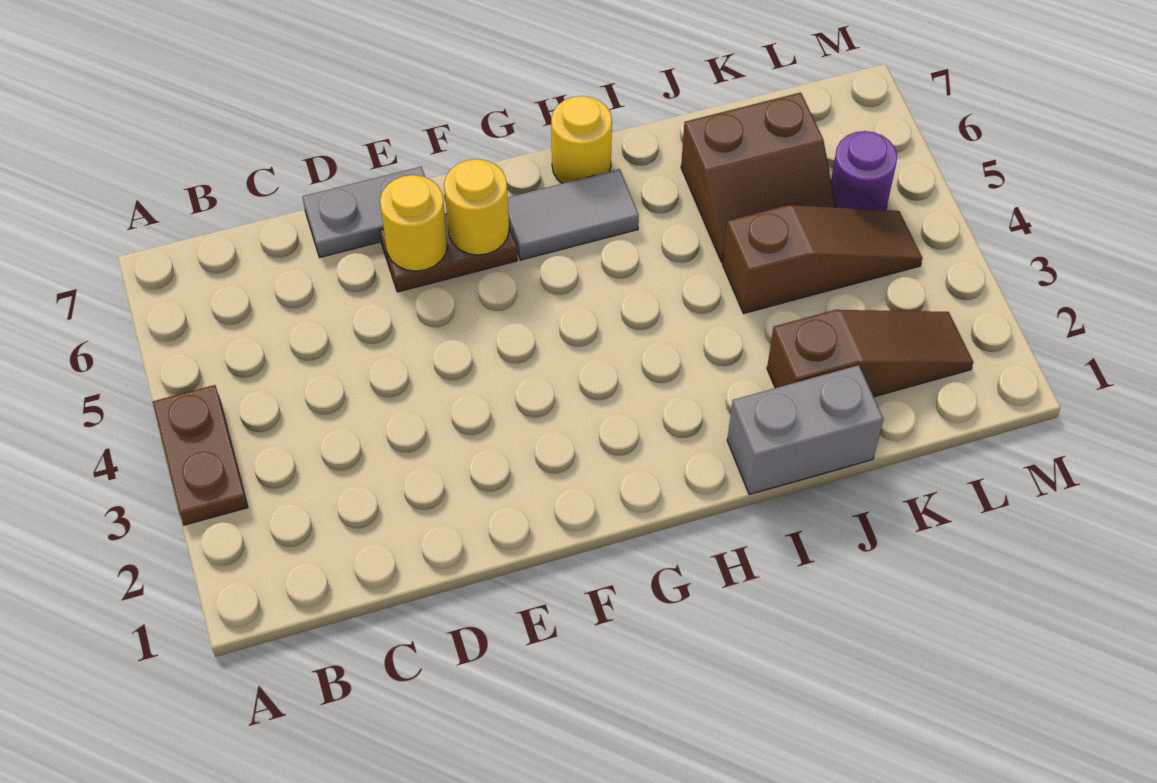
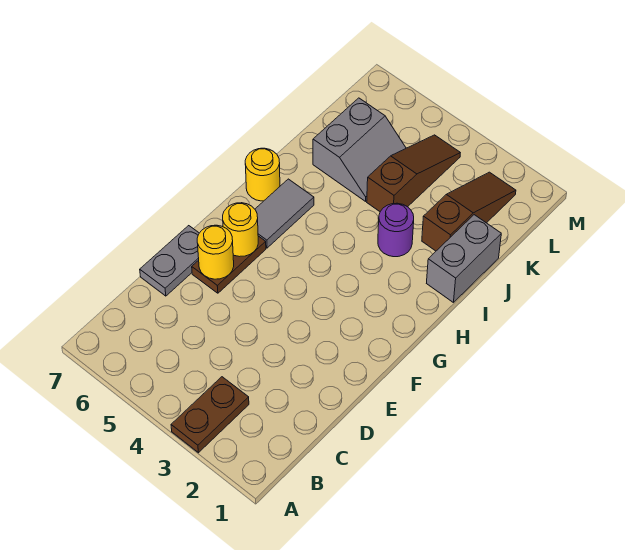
brown plate A3:A4 level 1 -> brown plate A3:B3 level 1
brown slope J5:K6 level 1 top 6 -> grey slope J5:K6 level 1 top 6
purple round brick L5 level 1 -> purple round brick I3 level 1

